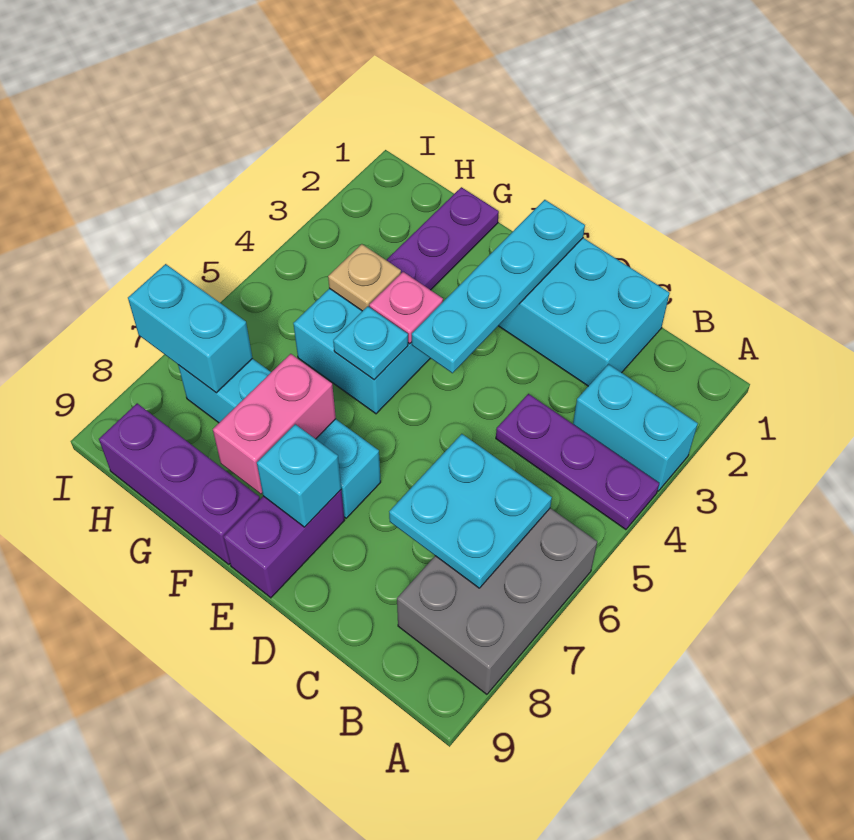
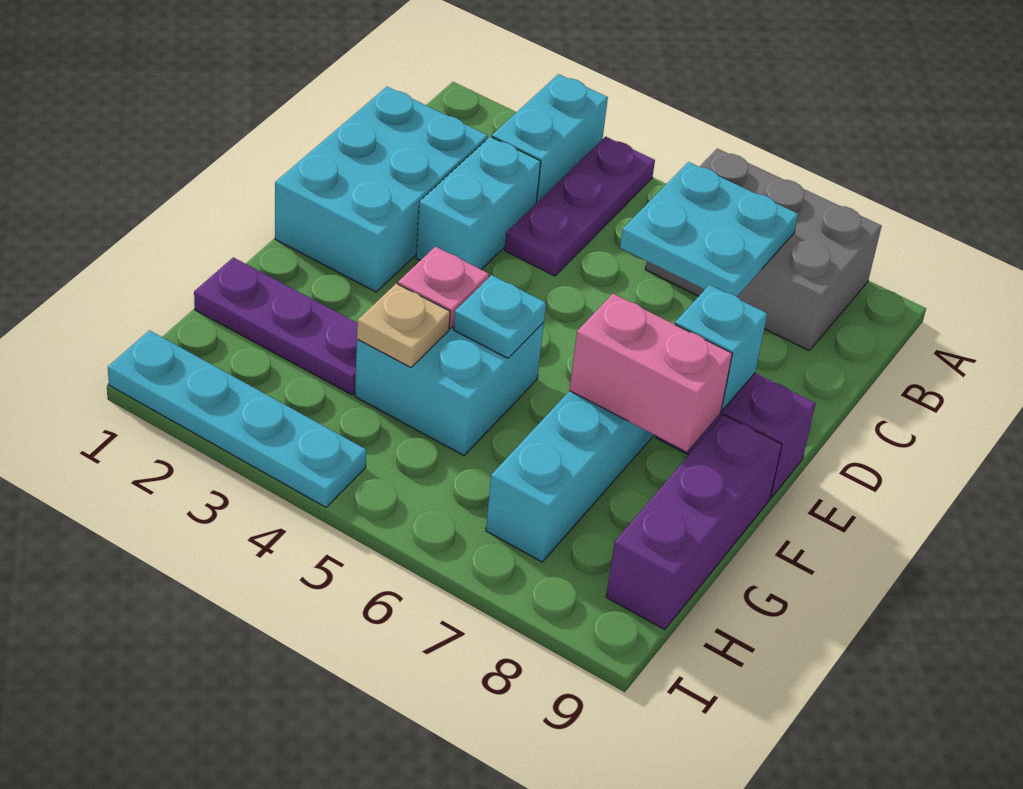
cyan plate E1:E4 level 2 -> cyan plate I1:I4 level 1
cyan brick H7:I7 level 2 -> cyan brick C3:D3 level 1

